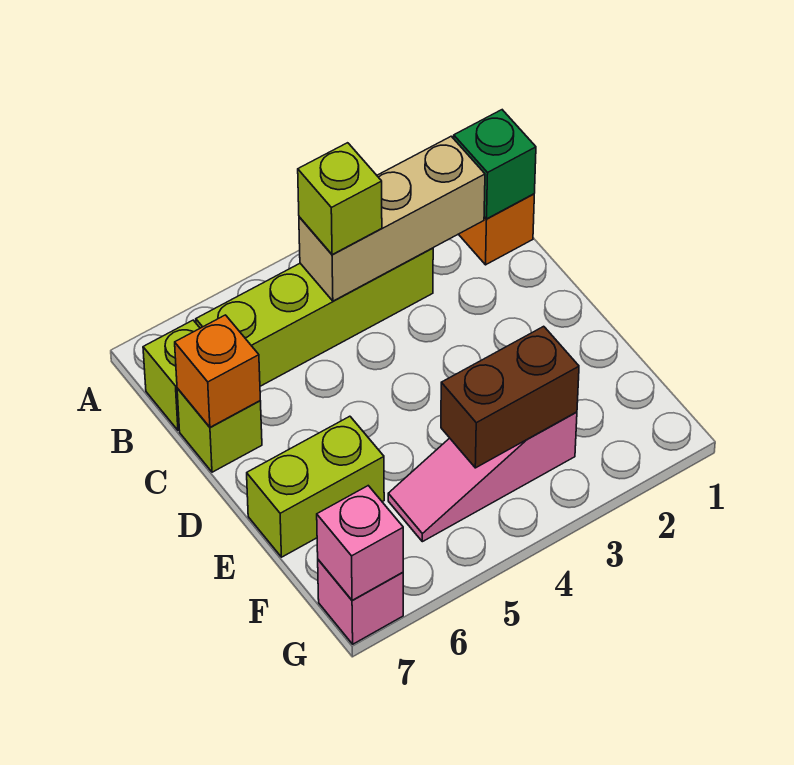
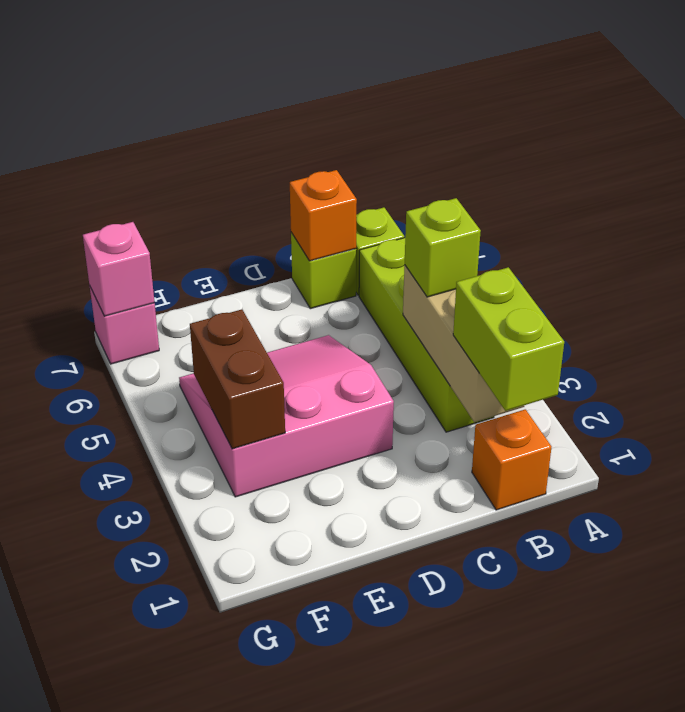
green brick B1 level 2 -> none
lime brick E6:E7 level 1 -> lime brick B1:B2 level 3
pink slope F3:F5 level 1 top 3 -> pink slope D3:F5 level 1 top 3

